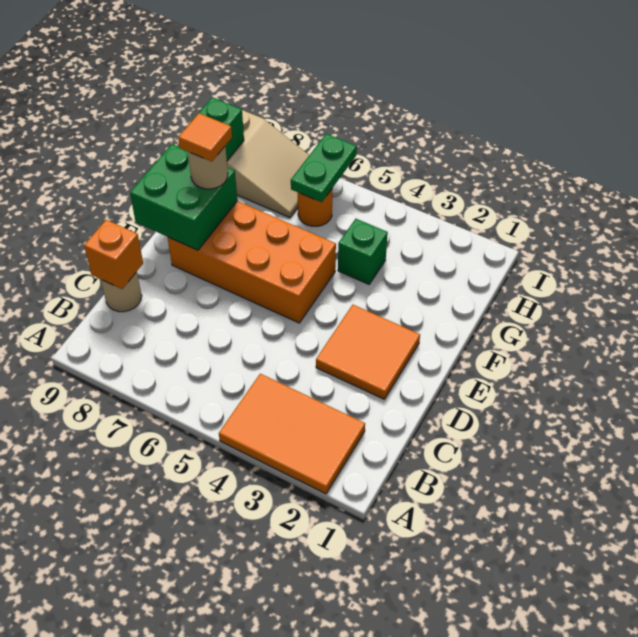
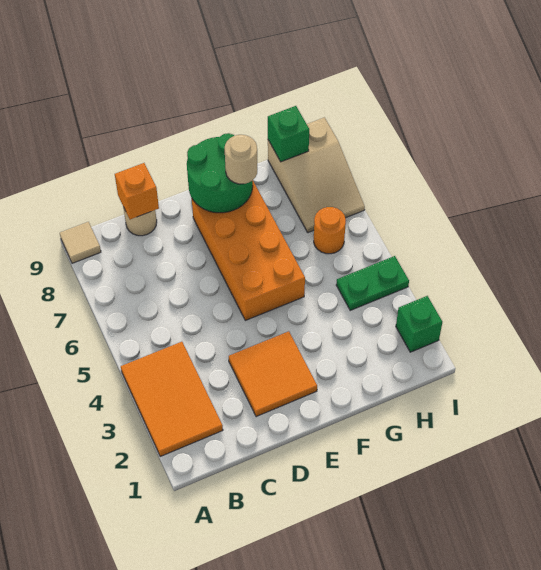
none -> tan tile A9 level 1
green brick E8:F9 level 2 -> green round brick E8:F9 level 2
orange tile F8 level 4 -> none
green brick G4 level 1 -> green brick I2 level 1
green plate H6:I6 level 2 -> green plate H4:I4 level 1

